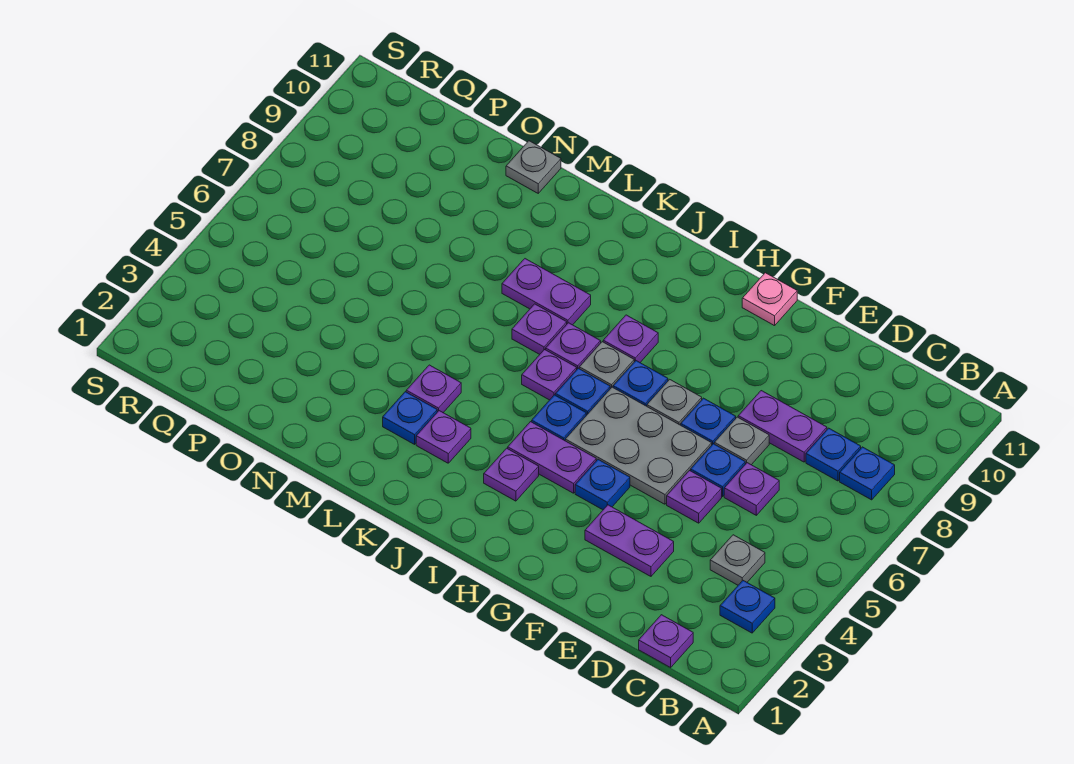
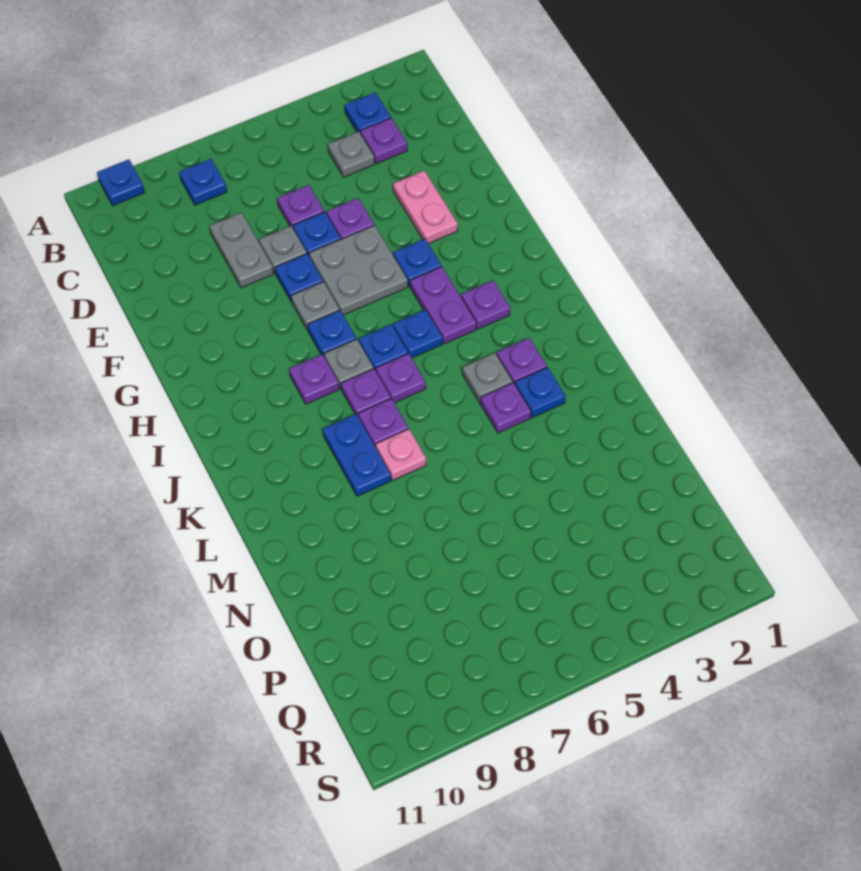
purple plate C1 level 1 -> purple plate C3 level 1
blue plate C8 level 1 -> blue plate A10 level 1
purple plate D8:E8 level 1 -> grey plate D8:E8 level 1
purple plate E3:F3 level 1 -> pink plate E3:F3 level 1
grey plate F5:H6 level 1 -> grey plate F5:G6 level 1
pink plate G11 level 1 -> pink plate L7 level 1
purple plate K8:L8 level 1 -> blue plate K8:L8 level 1
grey plate N11 level 1 -> grey plate K4 level 1

